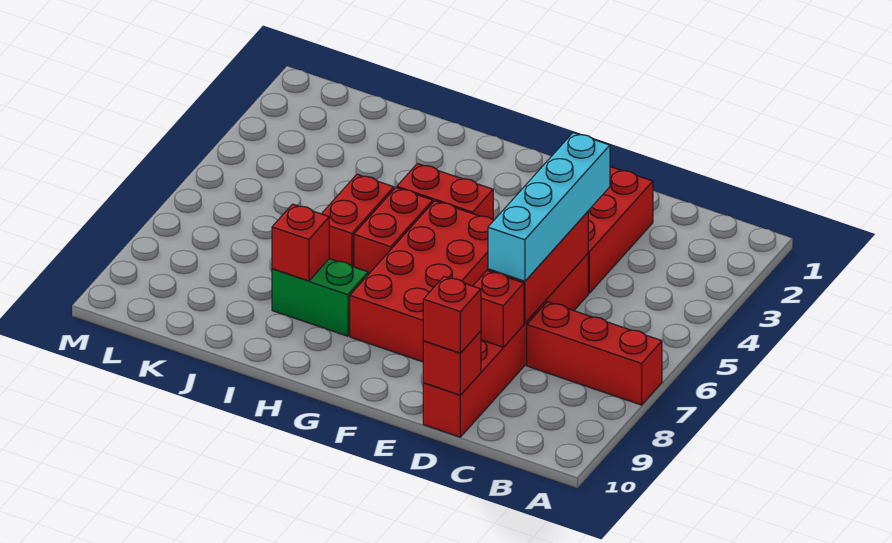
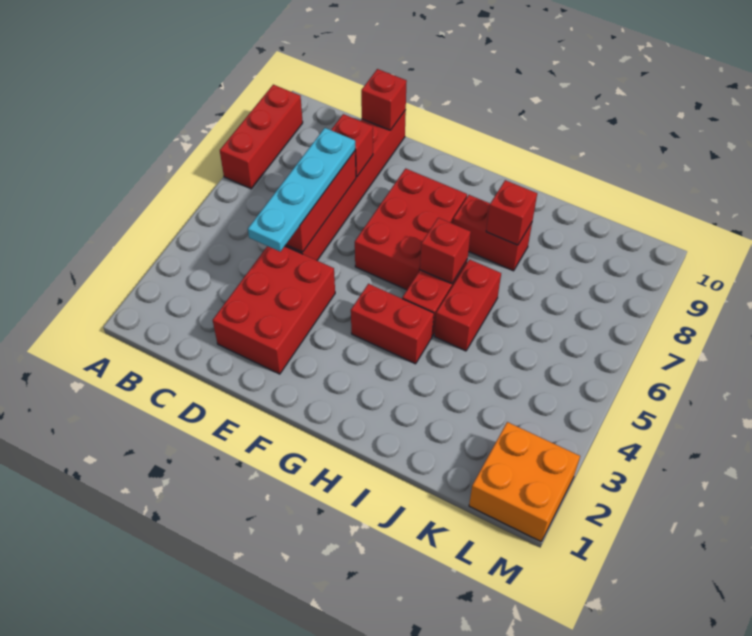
red brick A7:C7 level 1 -> red brick A7:A9 level 1
cyan brick D4:D7 level 3 -> cyan plate D4:D7 level 3
red brick D10 level 3 -> red brick H6 level 2
red brick F5:G8 level 1 -> red brick F6:G8 level 1
green brick H8:I8 level 1 -> red brick H8:I8 level 1
none -> orange brick L1:M2 level 1

